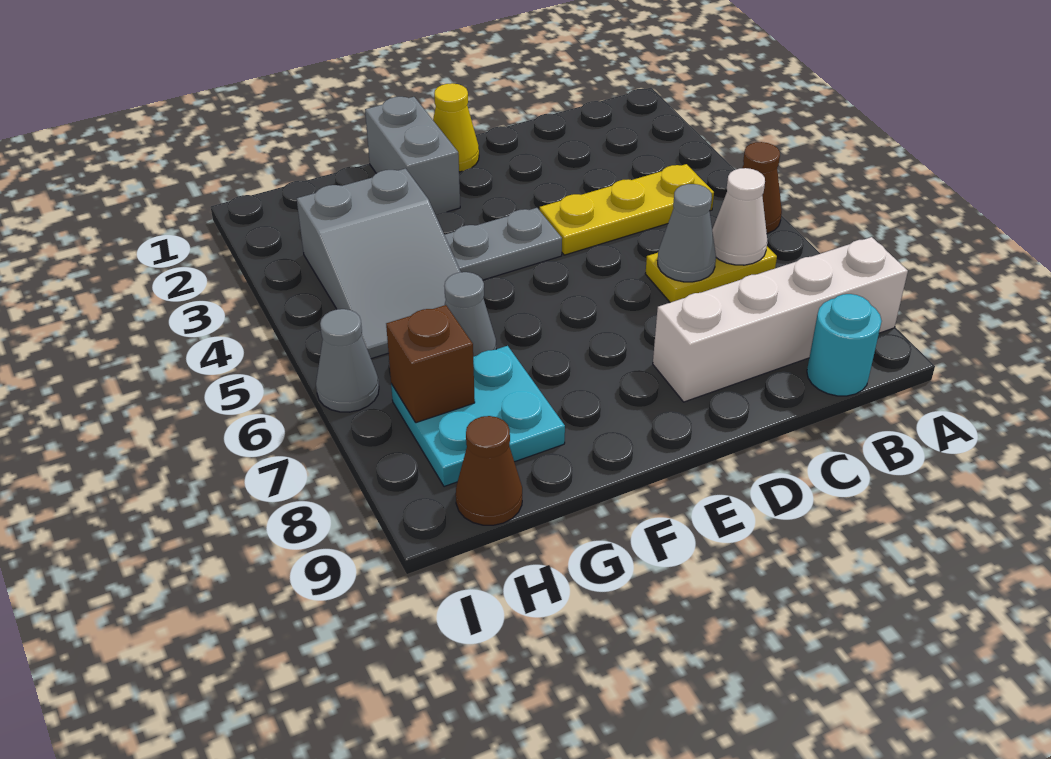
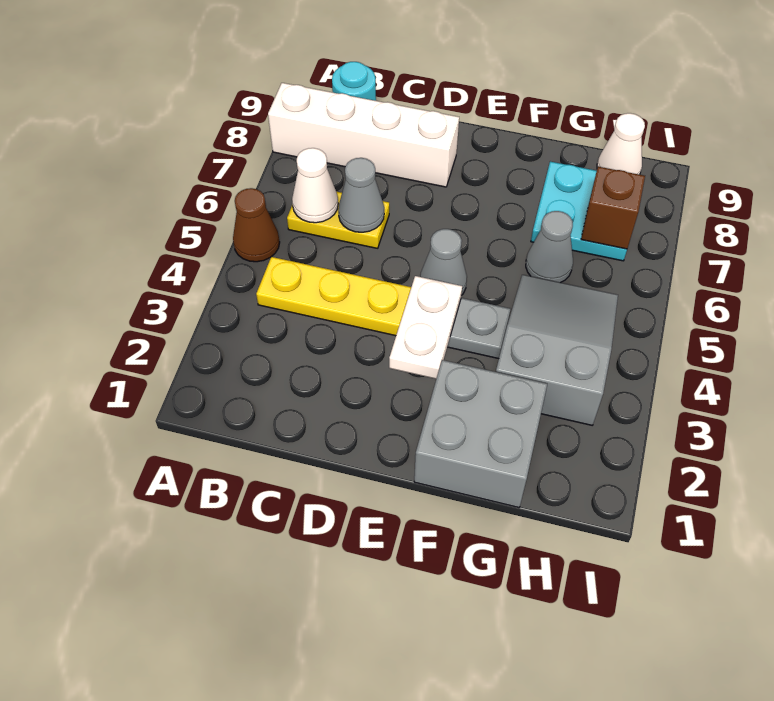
yellow cone E1 level 1 -> none
none -> white plate E3:E4 level 2
grey brick F1:F2 level 1 -> grey brick F1:G2 level 1
brown cone H9 level 1 -> white cone H9 level 1
grey cone I6 level 1 -> grey cone E5 level 1

